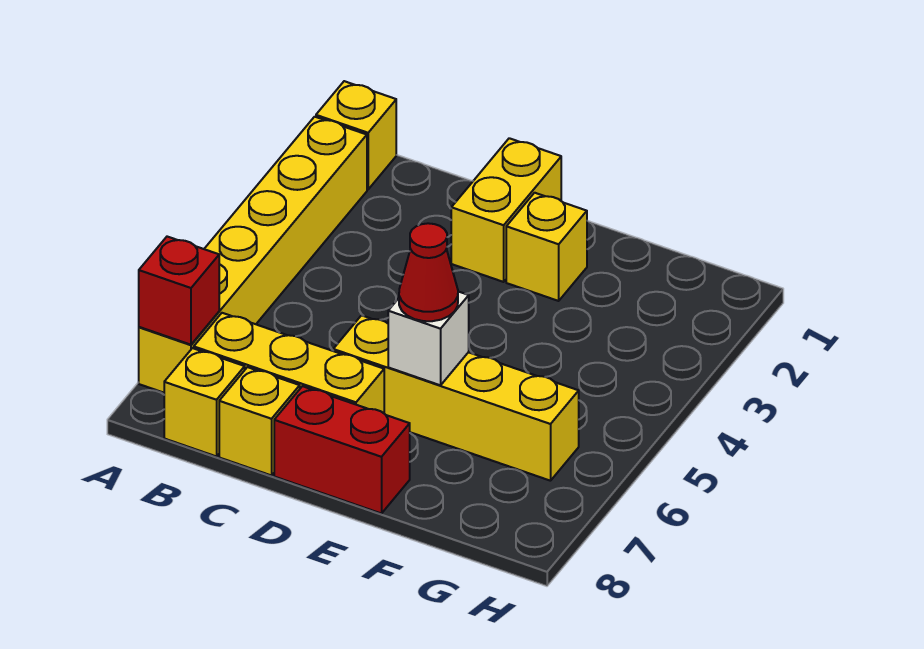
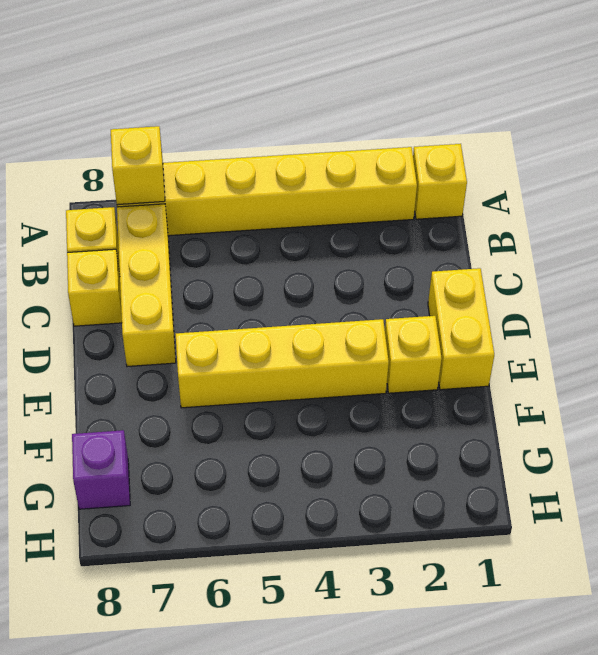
red brick A7 level 2 -> yellow brick A7 level 2
yellow brick D1:D2 level 1 -> yellow brick D1:E1 level 1
yellow brick D6:G6 level 1 -> yellow brick E3:E6 level 1
red brick D8:E8 level 1 -> none
white brick E6 level 2 -> none
red cone E6 level 3 -> none
none -> purple brick G8 level 1

